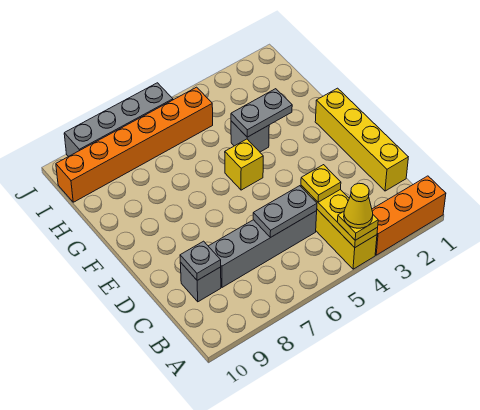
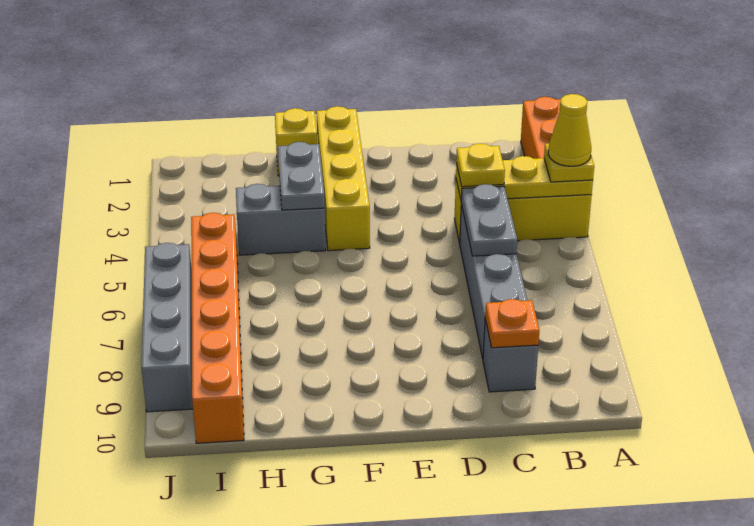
yellow brick C1:F1 level 1 -> yellow brick F1:F4 level 1
grey plate C9 level 2 -> orange plate C9 level 2
yellow brick F5 level 1 -> yellow brick G1 level 1
grey brick G4 level 1 -> grey brick G4:H4 level 1

